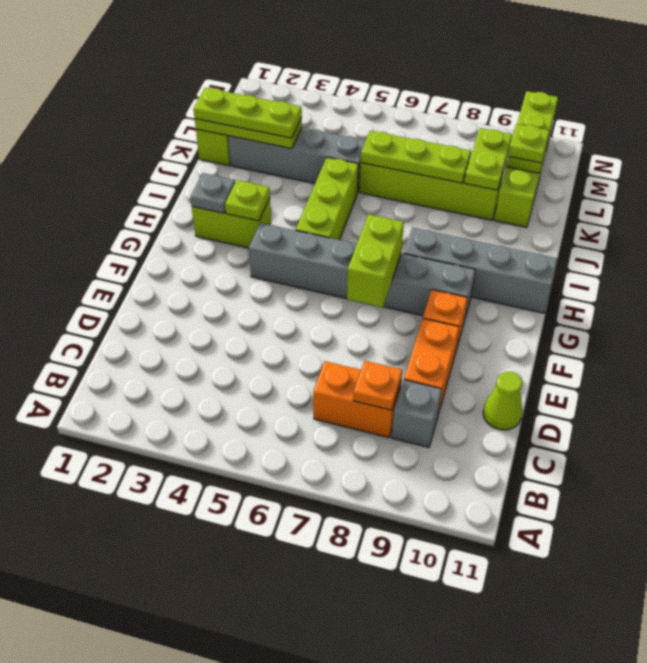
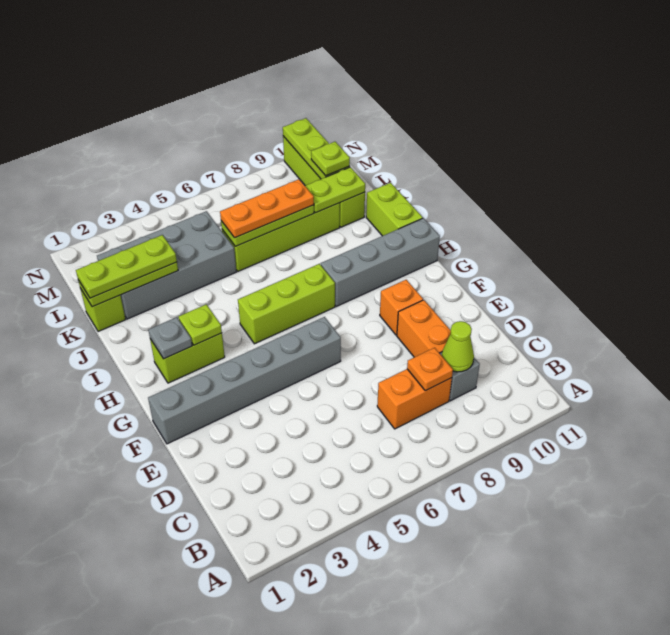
lime cone D11 level 1 -> lime cone C9 level 2
lime brick F7:G7 level 2 -> lime brick I11:J11 level 1
grey brick G4:G9 level 1 -> grey brick F1:F6 level 1
lime brick H5:J5 level 1 -> lime brick H5:H7 level 1
grey brick K2:K5 level 1 -> grey brick K2:L5 level 1
none -> orange plate K6:K8 level 3
lime plate K9:L9 level 2 -> lime plate K9:K10 level 2

